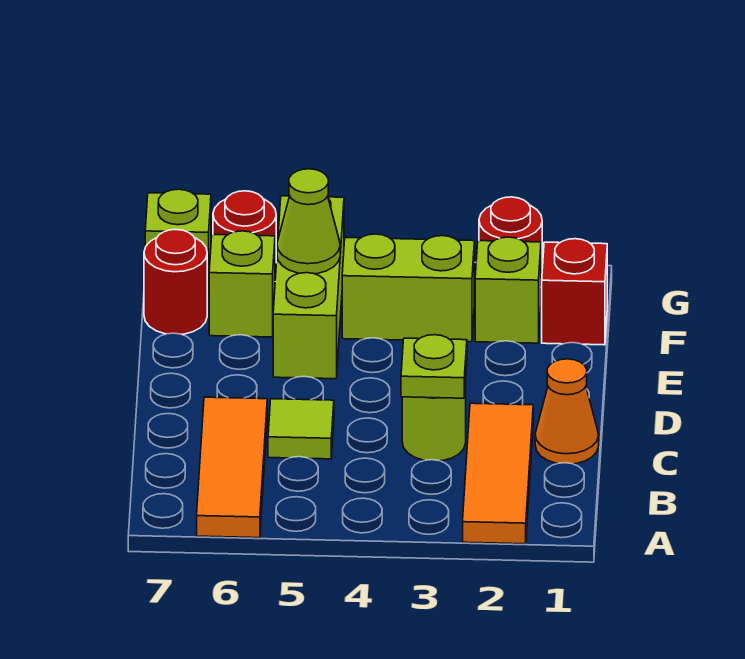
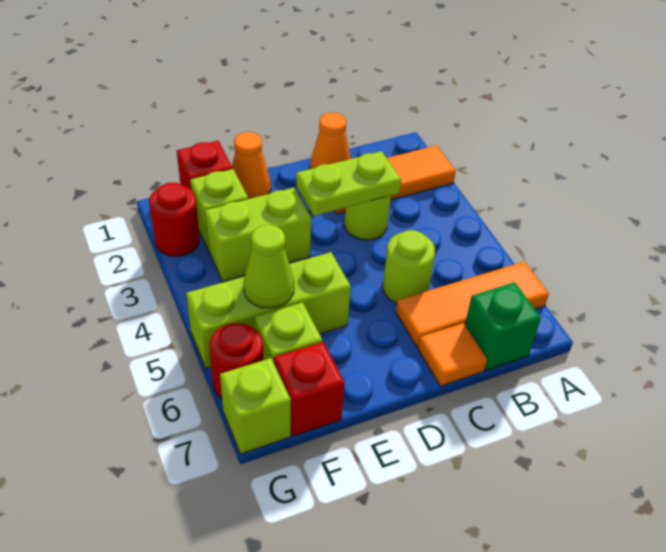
none -> green brick B7 level 1
lime plate C3 level 2 -> lime plate C3:D3 level 2
lime tile C5 level 1 -> lime round brick C5 level 1
none -> orange tile C7 level 1
none -> orange cone E1 level 1
lime brick F3:F4 level 1 -> lime brick E3:F3 level 1
red round brick F7 level 1 -> red brick F7 level 1

